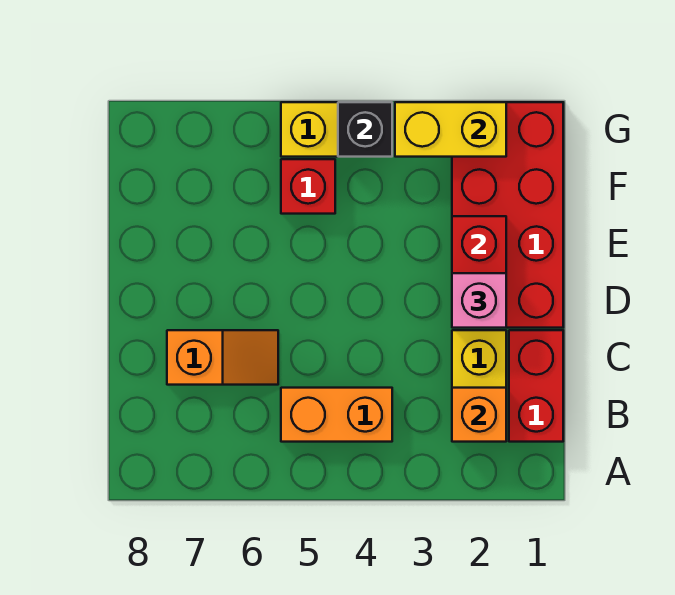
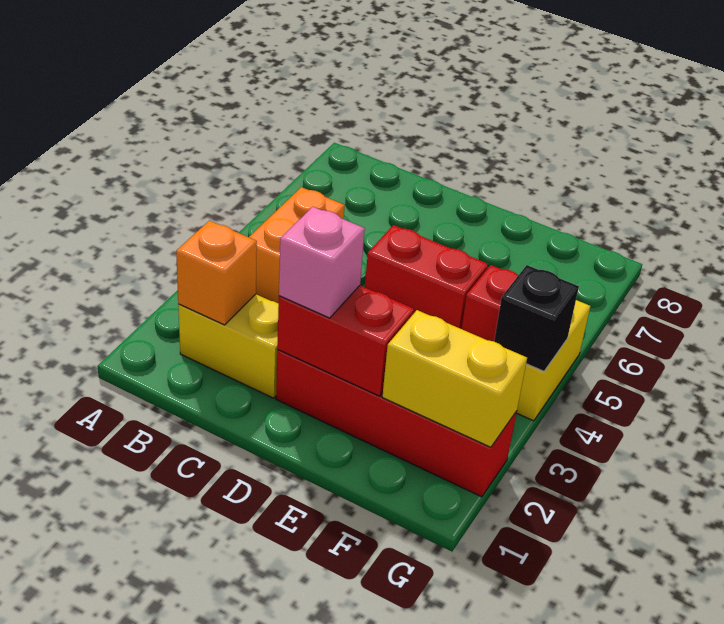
red brick B1:C1 level 1 -> red brick D5:E5 level 1
orange slope C6:C7 level 1 top 7 -> none
red brick D1:G2 level 1 -> red brick D2:G2 level 1
yellow brick G2:G3 level 2 -> yellow brick F2:G2 level 2

